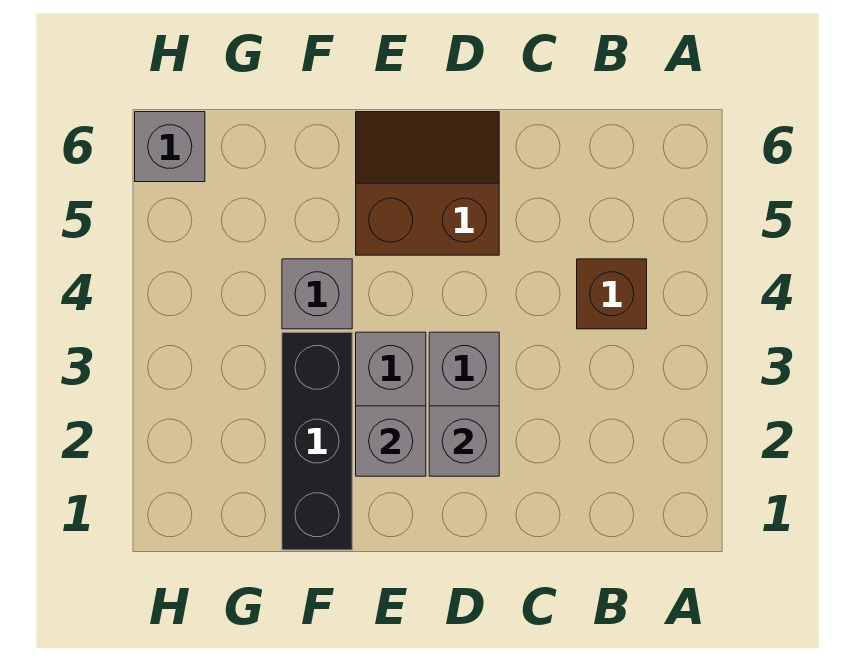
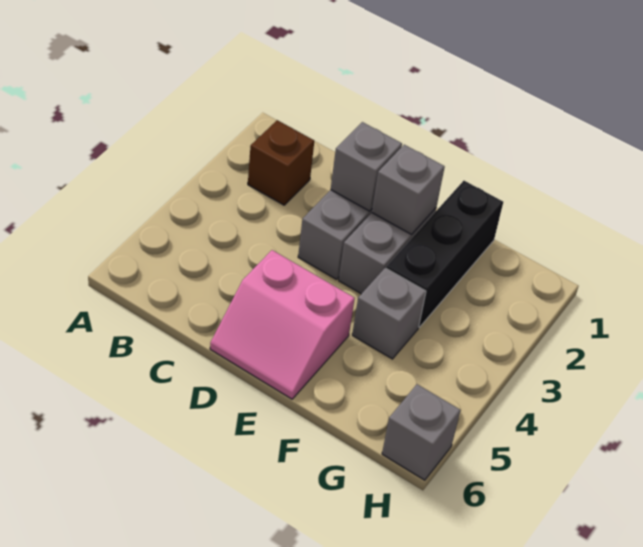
brown brick B4 level 1 -> brown brick B2 level 1
brown slope D5:E6 level 1 top 5 -> pink slope D5:E6 level 1 top 5

